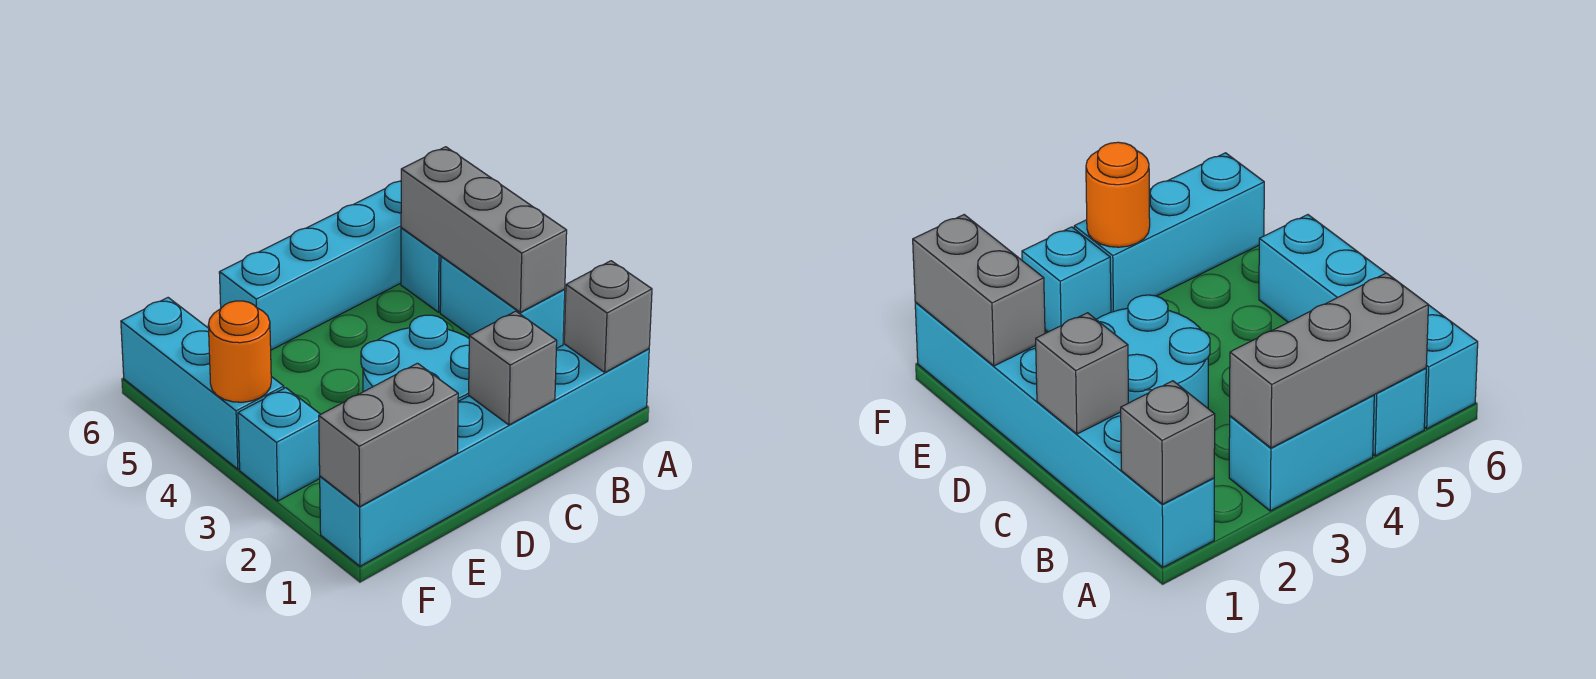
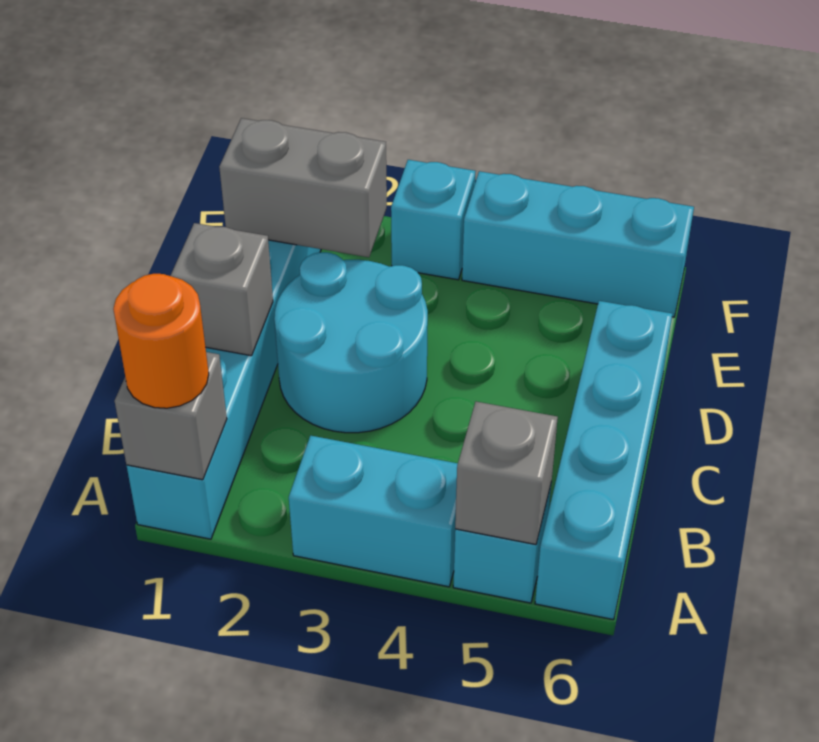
grey brick A3:A5 level 2 -> grey brick A5 level 2
grey brick E1:F1 level 2 -> grey brick E1:E2 level 2
orange round brick F4 level 2 -> orange round brick A1 level 3

